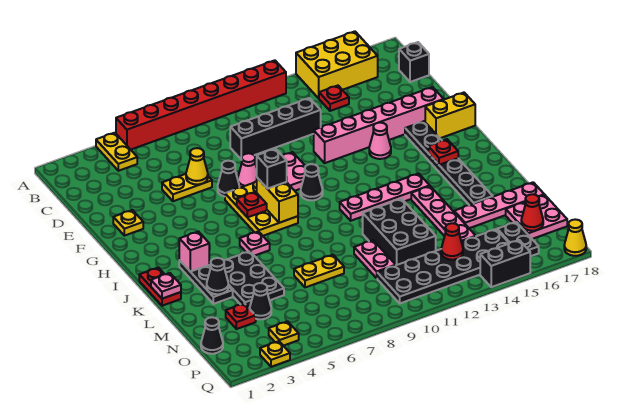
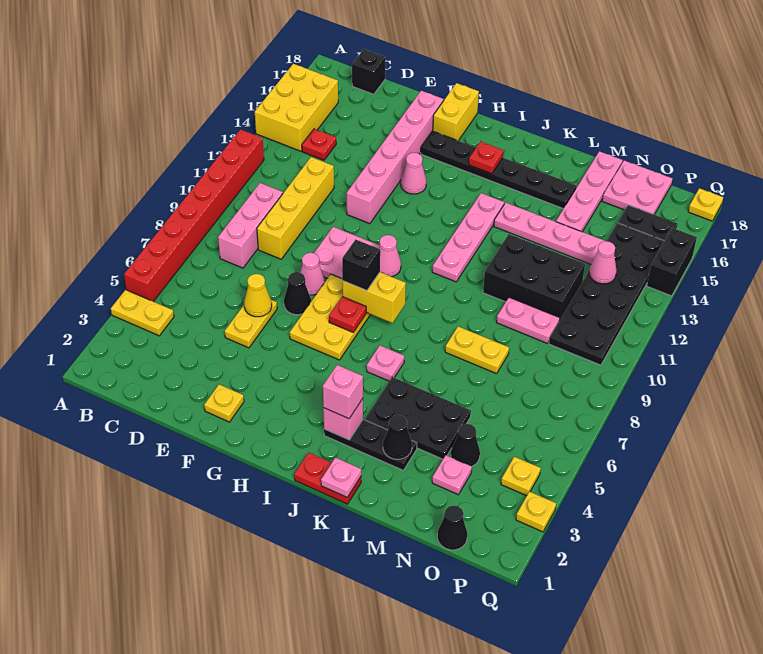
none -> pink brick C8:C10 level 1
black brick D9:D12 level 1 -> yellow brick D9:D12 level 1
yellow plate G7:I8 level 1 -> yellow plate G6:H8 level 1
black cone H10 level 1 -> pink cone H10 level 1
none -> pink brick J3 level 3
yellow plate M7:M8 level 1 -> yellow plate L8:M8 level 1
red plate N3 level 1 -> pink plate N3 level 1
red cone O13 level 2 -> pink cone O13 level 2
red cone O17 level 2 -> none
yellow cone Q18 level 1 -> yellow plate Q18 level 1

